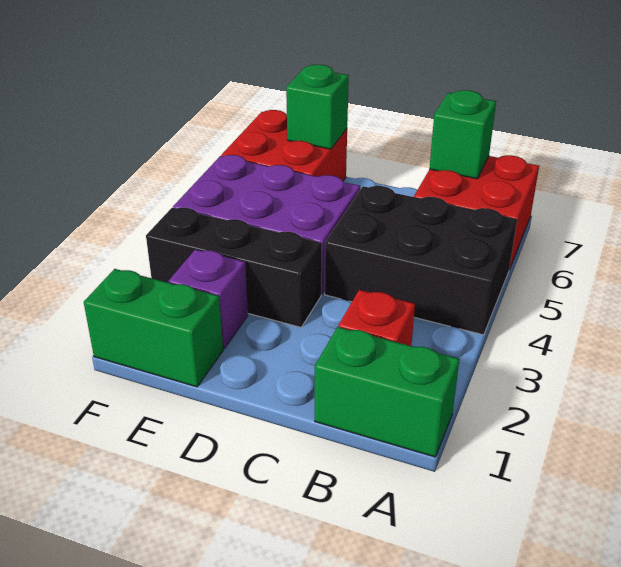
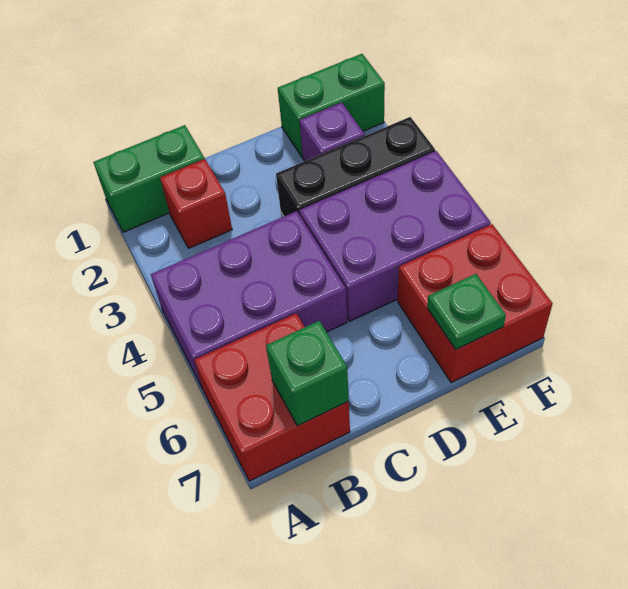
black brick A4:C5 level 1 -> purple brick A4:C5 level 1
green brick E7 level 2 -> green plate E7 level 2

